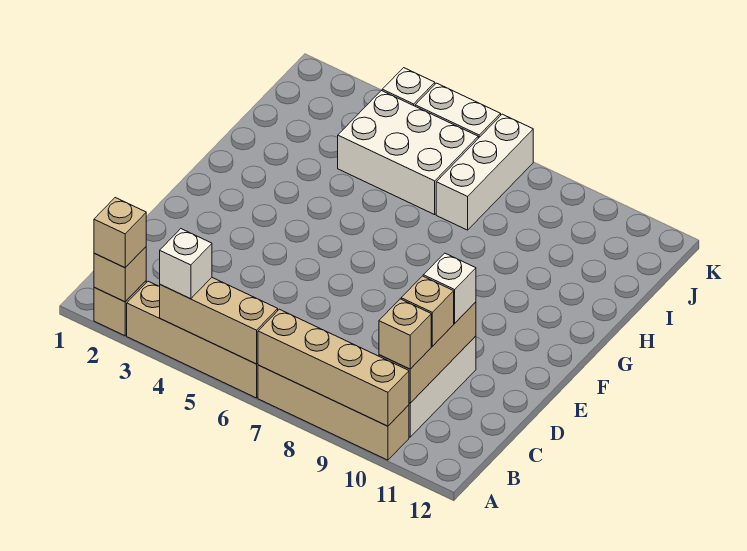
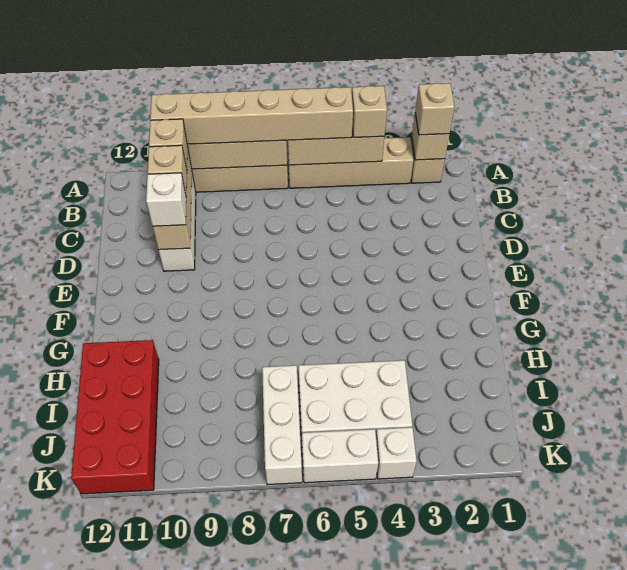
white brick A4 level 3 -> tan brick A4 level 3
none -> tan brick A5:A10 level 3
none -> red brick H11:K12 level 1

